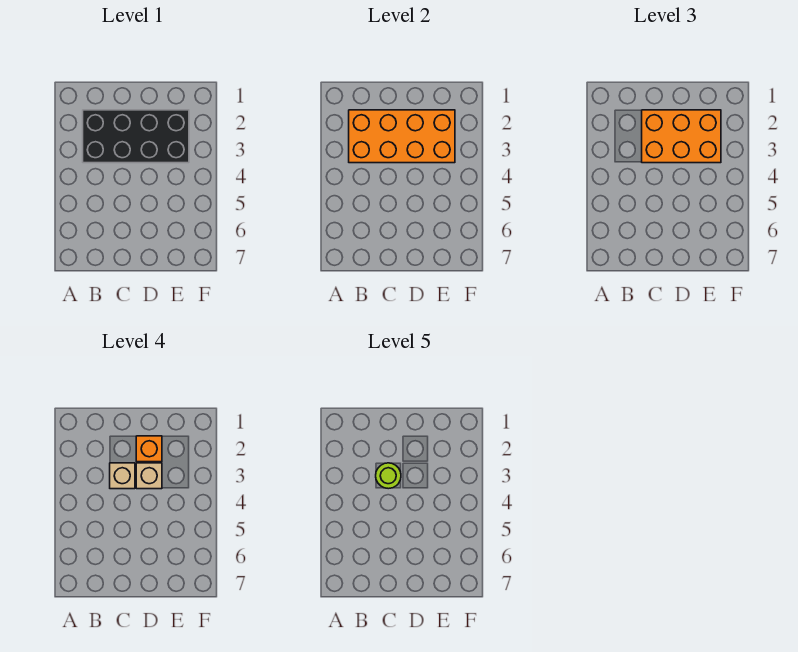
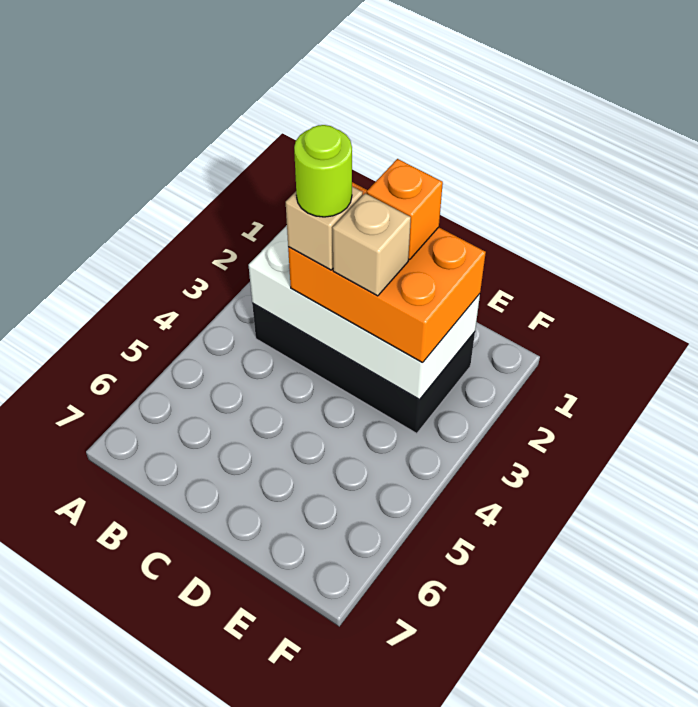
orange brick B2:E3 level 2 -> white brick B2:E3 level 2

